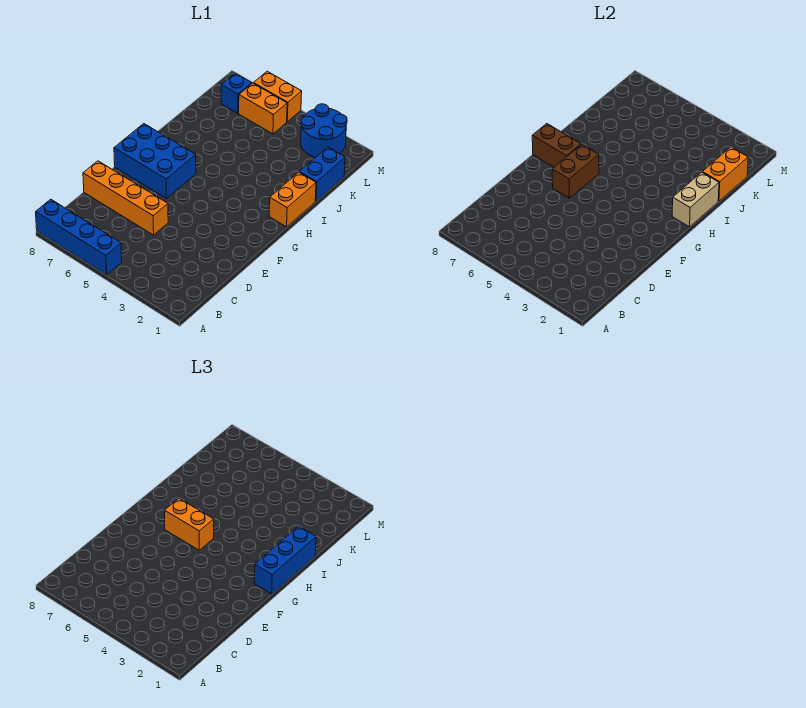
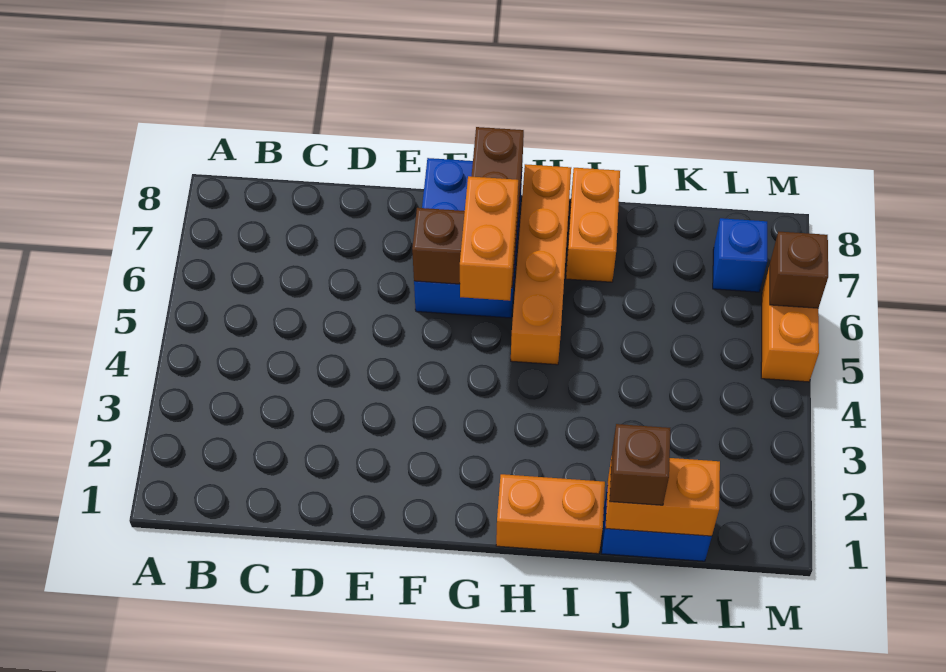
blue brick A5:A8 level 1 -> none
orange brick D5:D8 level 1 -> orange brick H5:H8 level 1
blue brick G1:I1 level 3 -> none
tan brick H1:I1 level 2 -> none
none -> brown brick J1 level 3
blue round brick L2:M3 level 1 -> none
orange brick L5:L6 level 1 -> orange brick I7:I8 level 1
none -> brown brick M6 level 2

